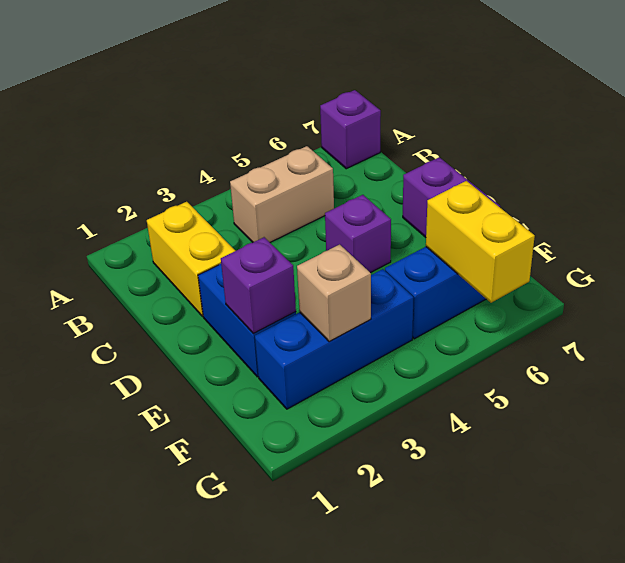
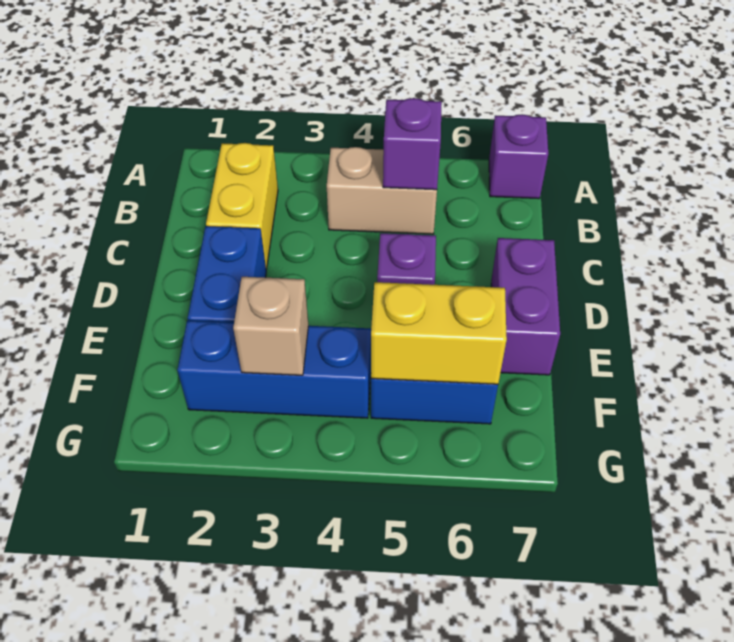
purple brick E2 level 2 -> purple brick B5 level 2
yellow brick F6:G6 level 2 -> yellow brick F5:F6 level 2

